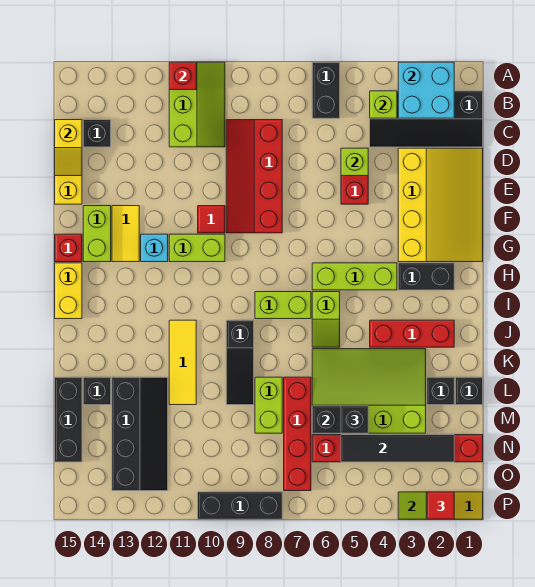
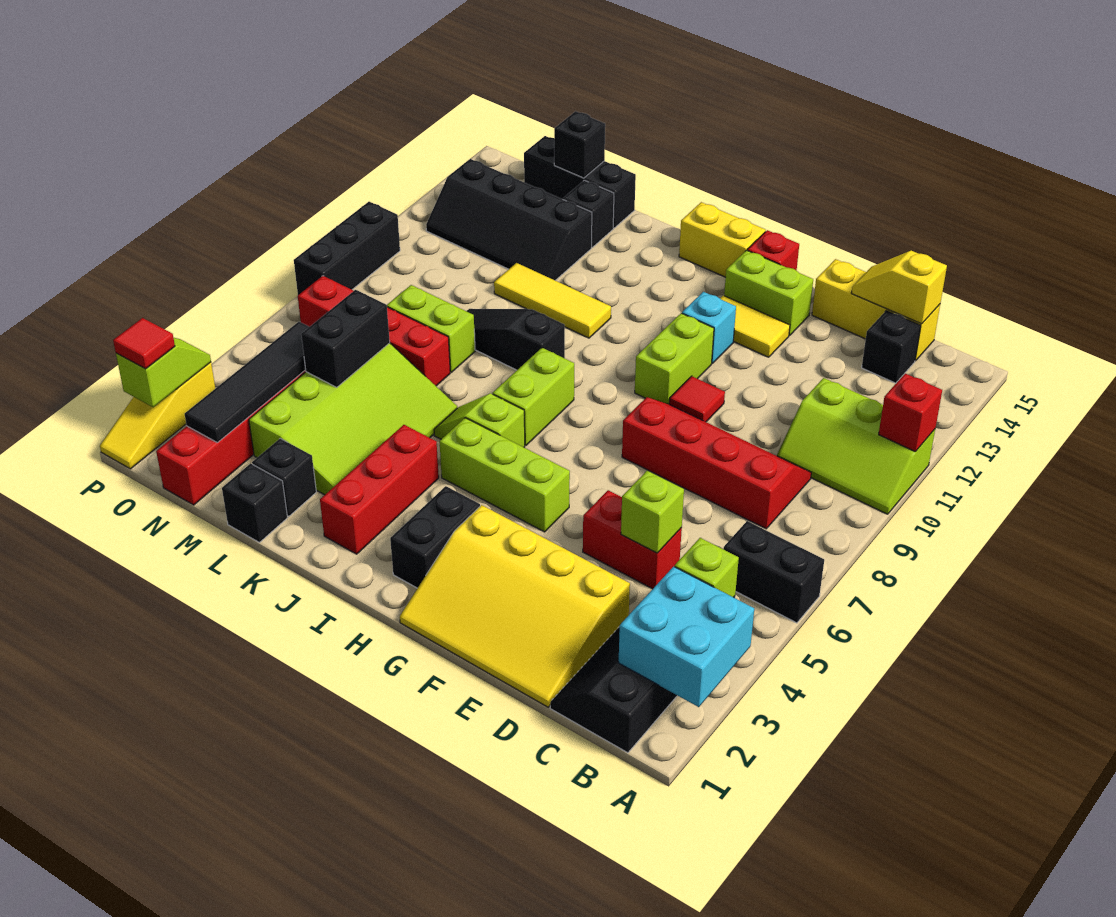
lime brick H4:H6 level 1 -> lime brick G5:I5 level 1
black brick M5 level 3 -> black brick M15 level 2

